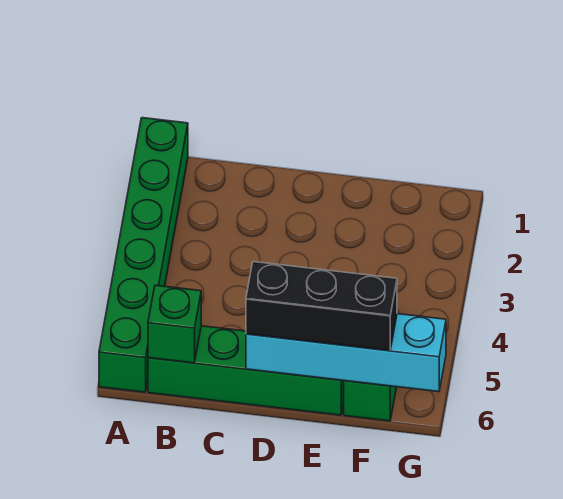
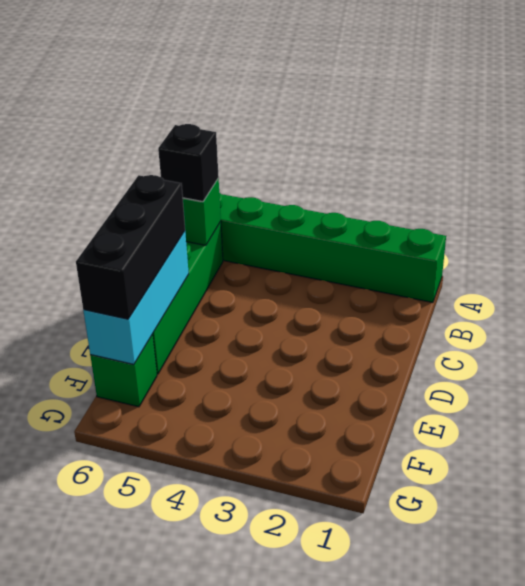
none -> black brick B6 level 3
cyan brick D6:G6 level 2 -> cyan brick D6:F6 level 2

